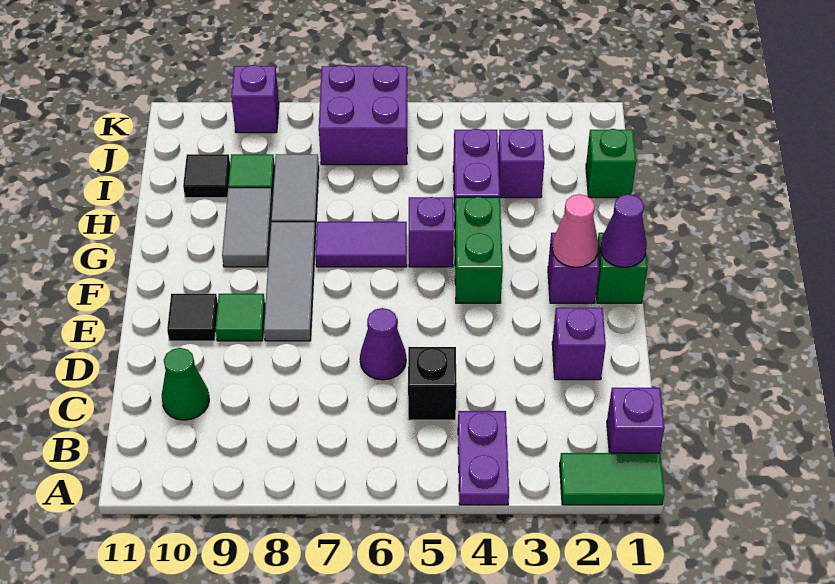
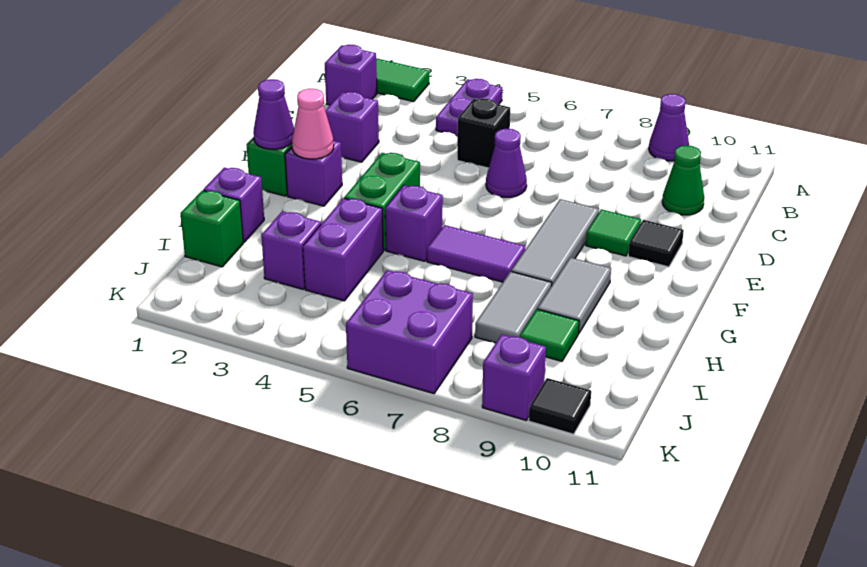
none -> purple cone A9 level 1
none -> purple brick H1 level 1
black tile I10 level 1 -> black tile K10 level 1

